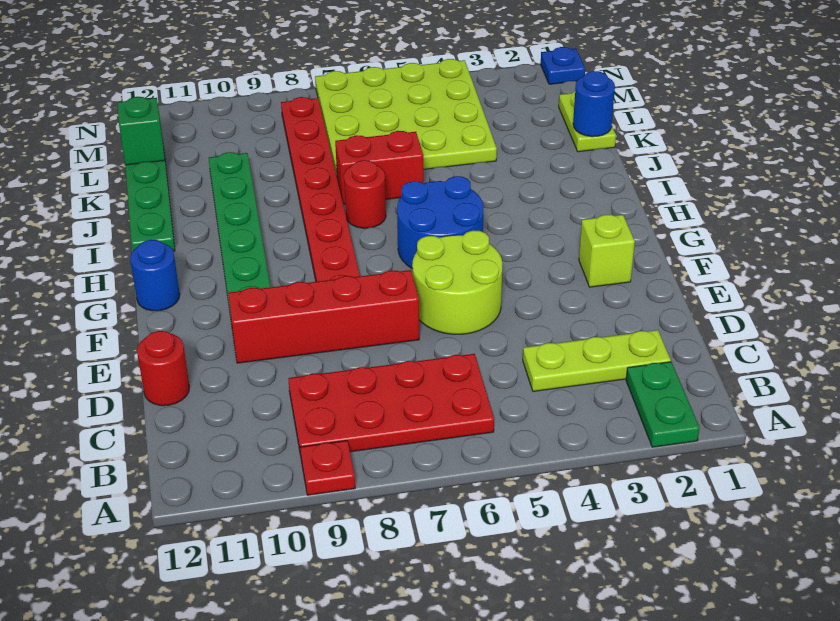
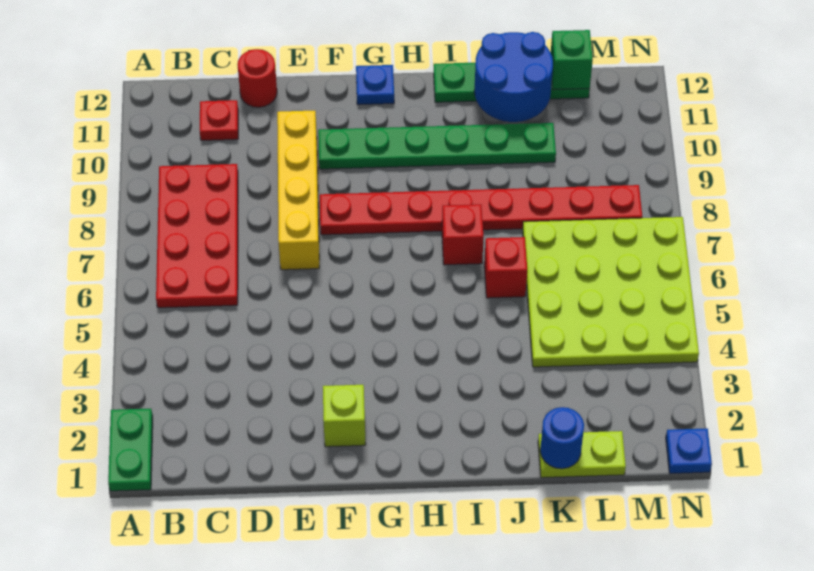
green plate A2:B2 level 1 -> green plate A1:A2 level 1
red plate A9 level 1 -> red plate C11 level 1
lime plate C2:C4 level 1 -> none
lime round brick E5:F6 level 1 -> none
red brick E7:E10 level 1 -> yellow brick E7:E10 level 1
blue round brick G5:H6 level 1 -> blue round brick J11:K12 level 2
blue round brick G12 level 1 -> blue plate G12 level 1
red round brick I7 level 1 -> red brick I7 level 1
red brick J6:J7 level 1 -> red brick J6 level 1

